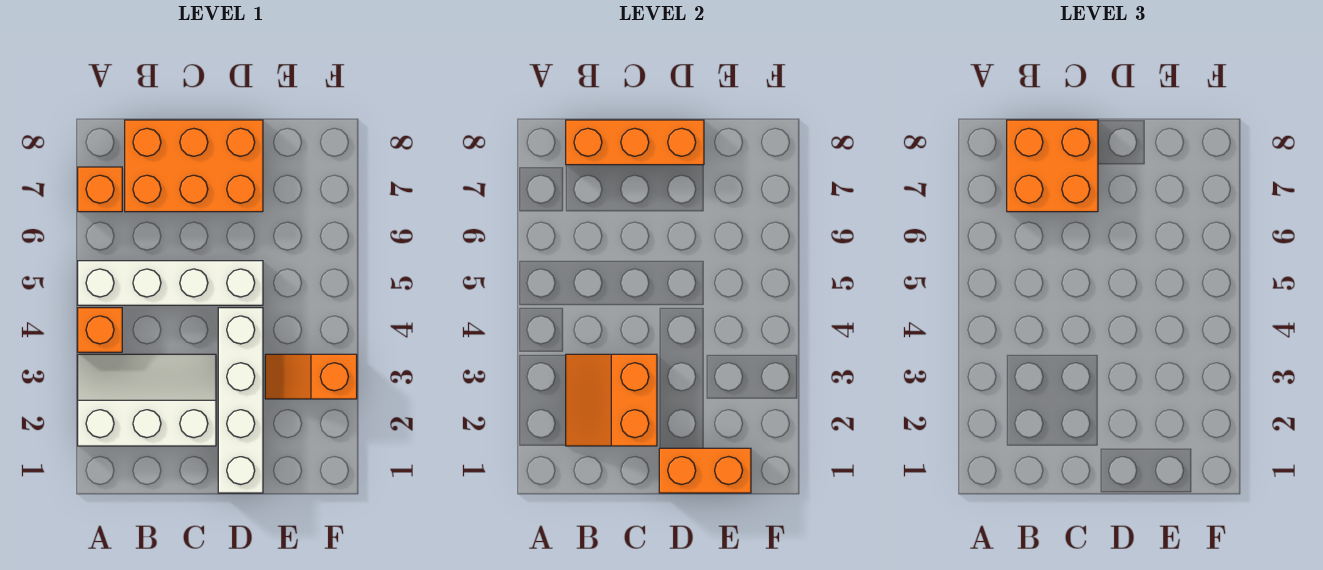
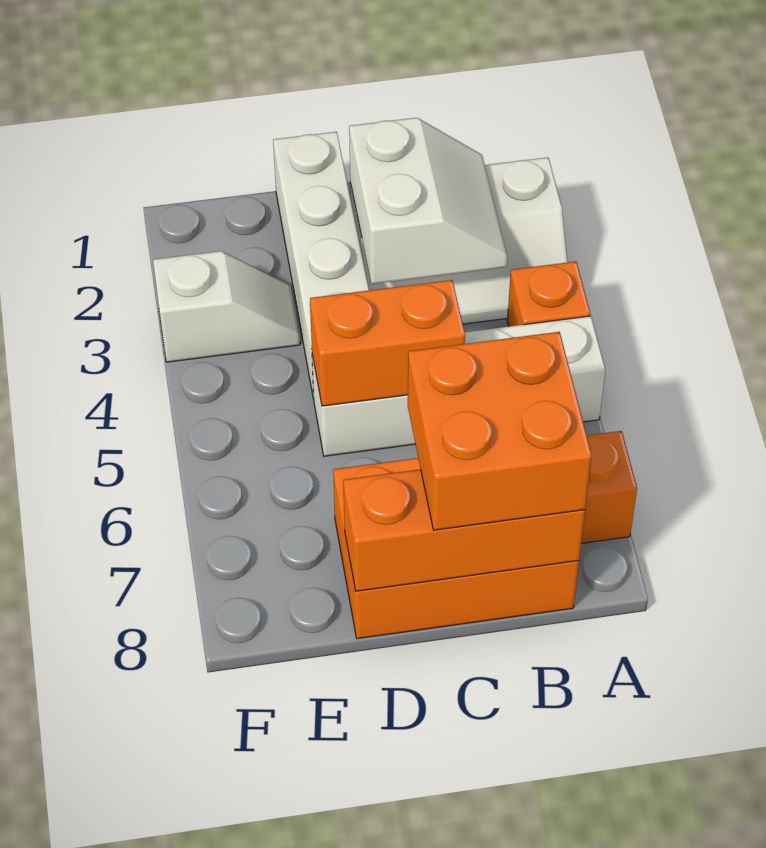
orange slope B2:C3 level 2 top C -> white slope B2:C3 level 2 top C
orange brick D1:E1 level 2 -> orange brick C5:D5 level 2
orange slope E3:F3 level 1 top F -> white slope E3:F3 level 1 top F

